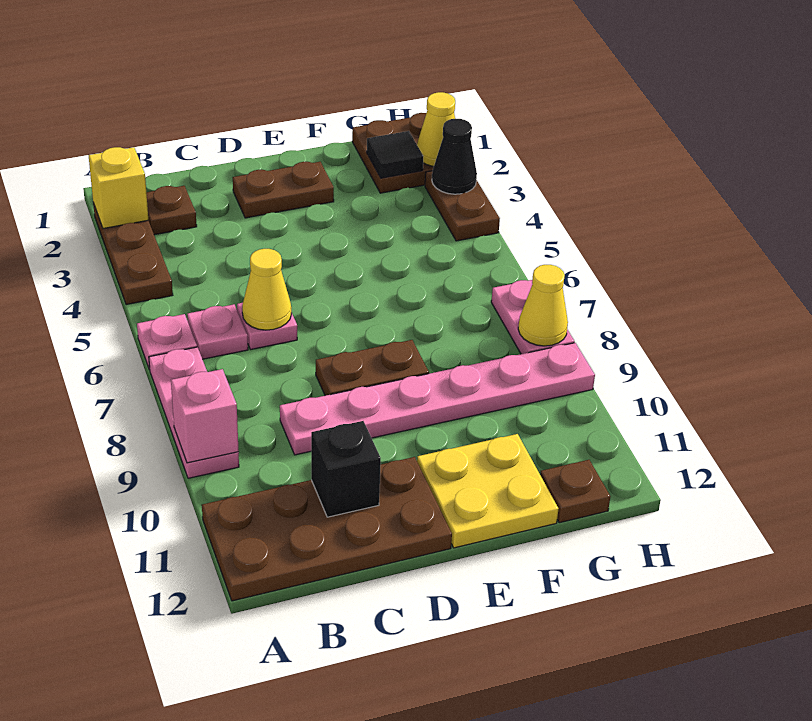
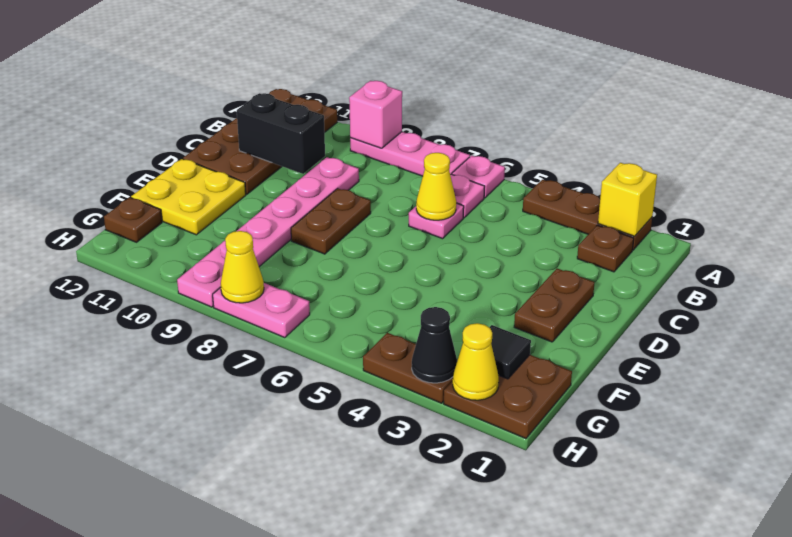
black brick C11 level 2 -> black brick C10:C11 level 2

